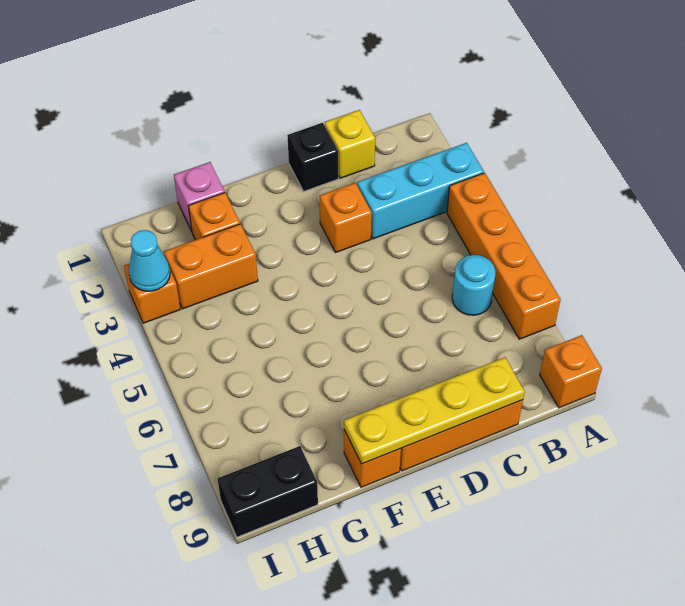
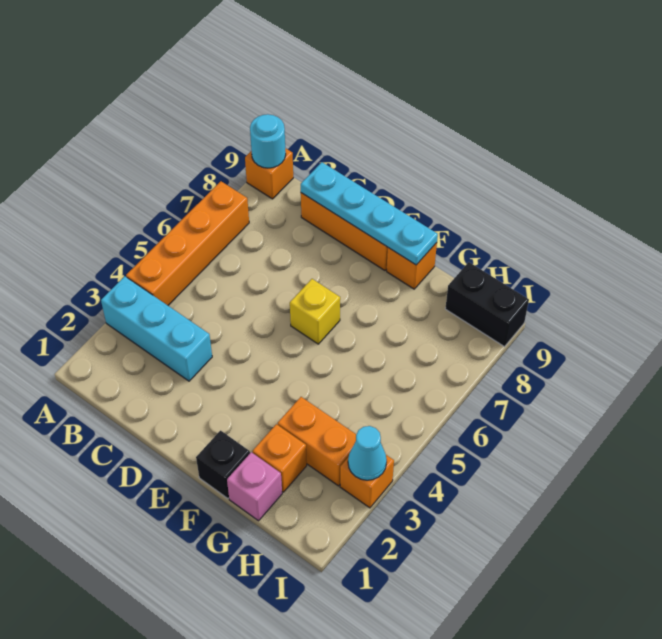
cyan round brick B6 level 1 -> cyan round brick A9 level 2
yellow brick C1 level 1 -> yellow brick E6 level 1
yellow plate C9:F9 level 2 -> cyan plate C9:F9 level 2
black brick D1 level 1 -> black brick F1 level 1
orange brick D3 level 1 -> none

